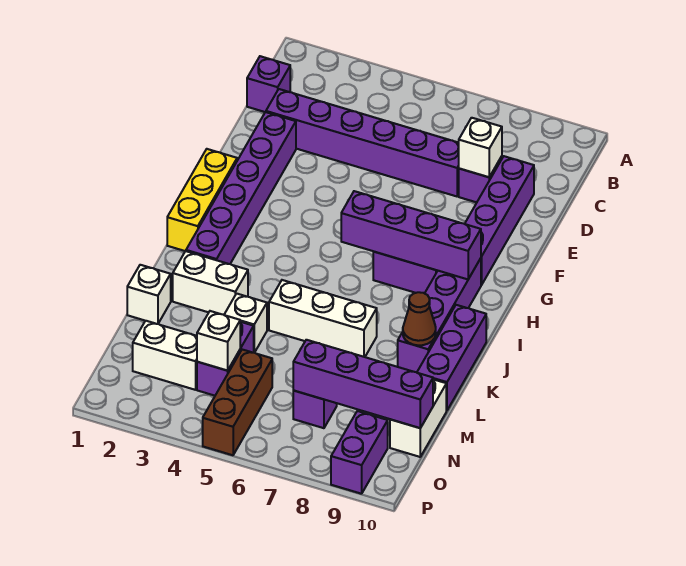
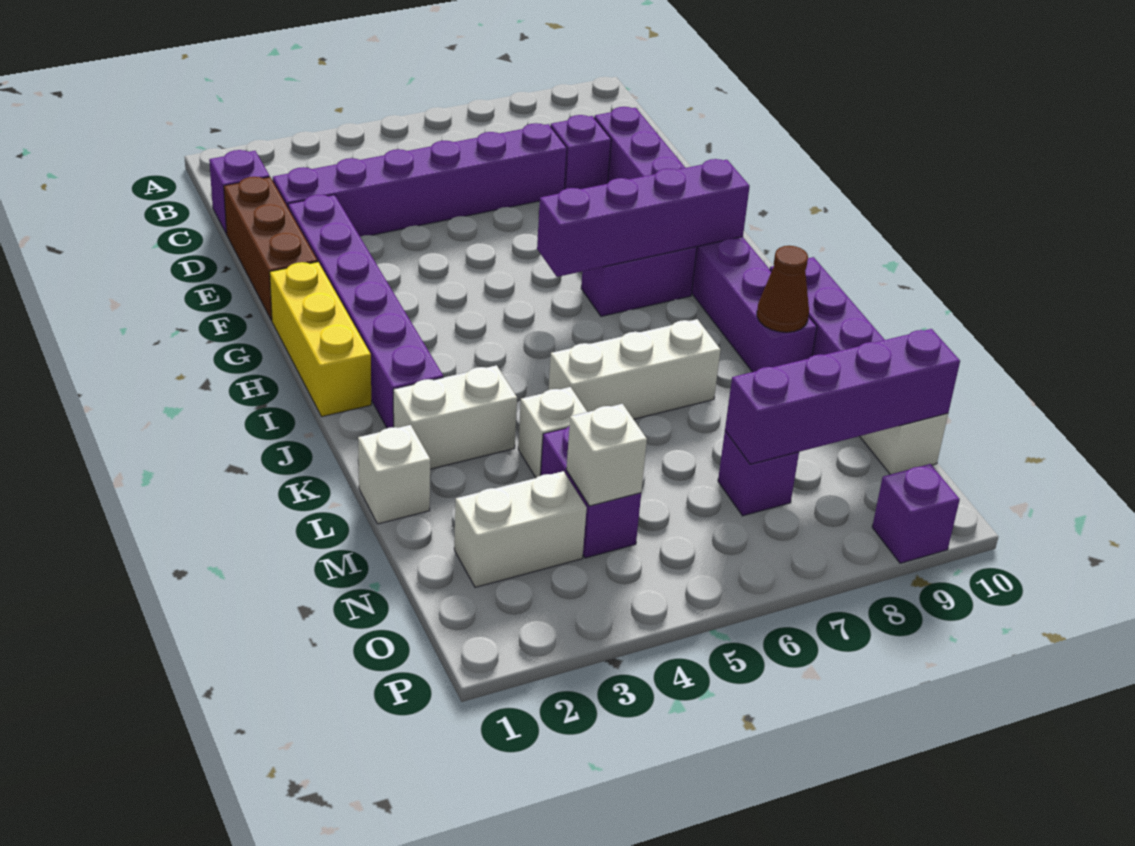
white brick D8 level 2 -> none
brown brick N5:P5 level 1 -> brown brick D1:F1 level 1
purple brick O9:P9 level 1 -> purple brick P9 level 1

